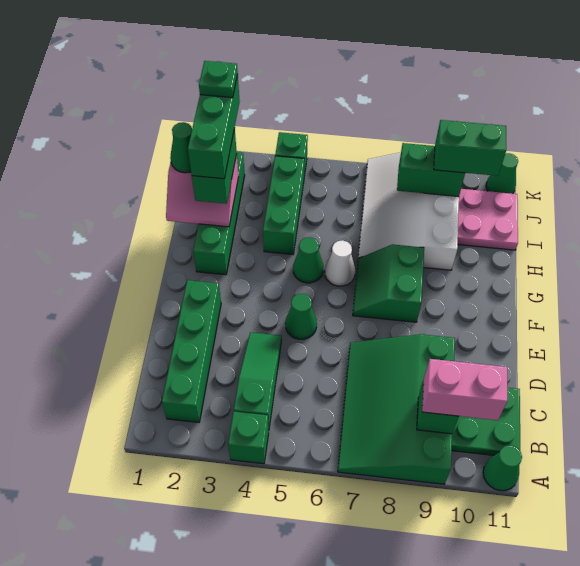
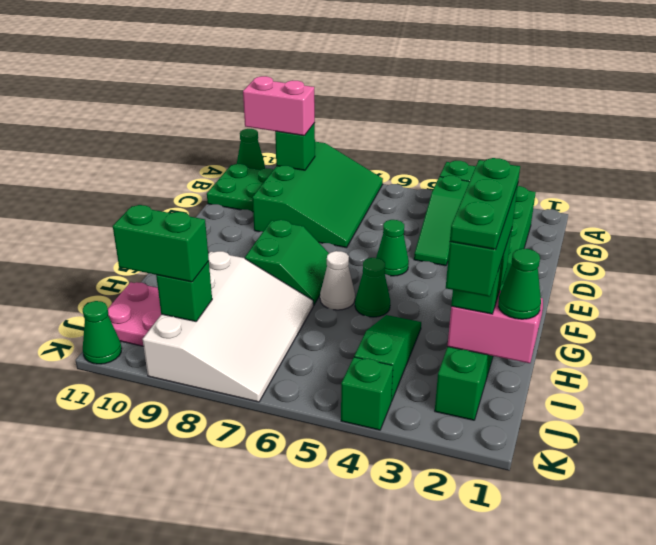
green brick H4:J4 level 1 -> green slope H4:J4 level 1 top J
green plate J2 level 5 -> green plate H2:J2 level 5
green brick J8:J9 level 2 -> green brick J9 level 2

